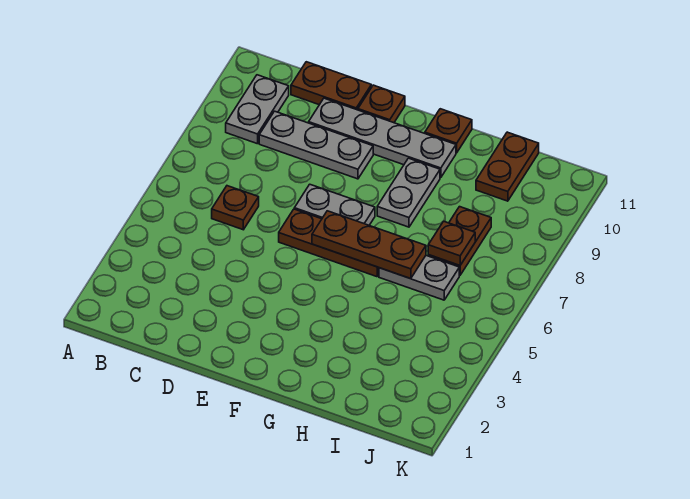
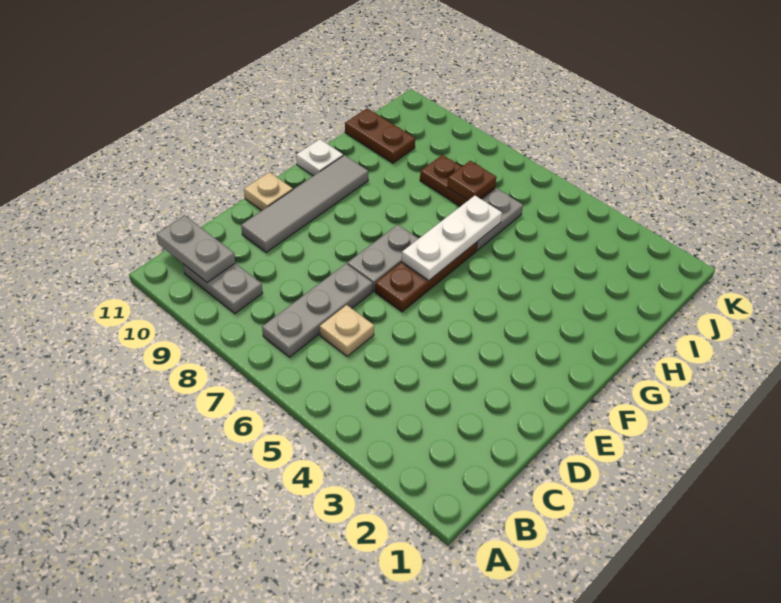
brown plate C6 level 1 -> tan plate C6 level 1
grey plate C9:E9 level 1 -> grey plate B7:D7 level 1
brown plate C11:D11 level 1 -> none
grey plate D10:G10 level 1 -> grey tile D10:G10 level 1
brown plate E11 level 1 -> tan plate E11 level 1
brown plate F6:H6 level 2 -> white plate F6:H6 level 2
grey plate G8:G9 level 1 -> grey plate B10:B11 level 2
brown plate G11 level 1 -> white plate G11 level 1

